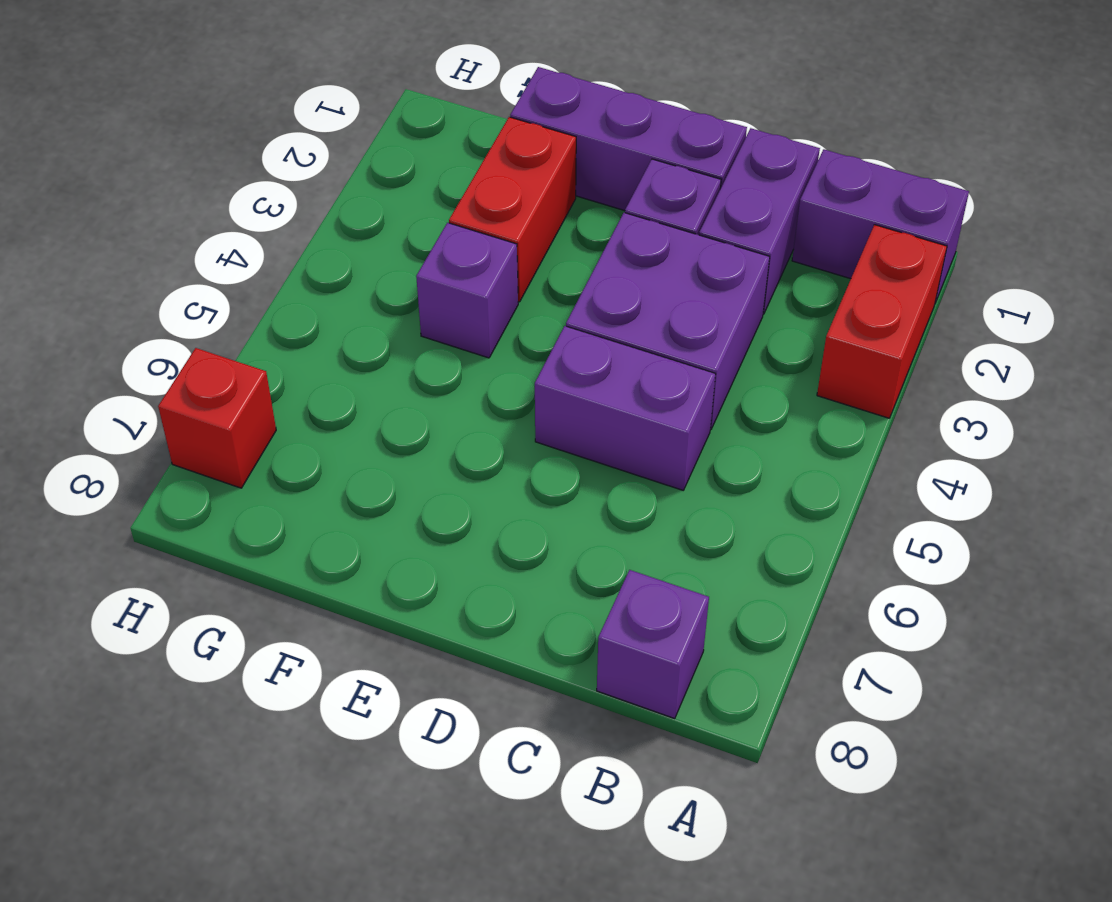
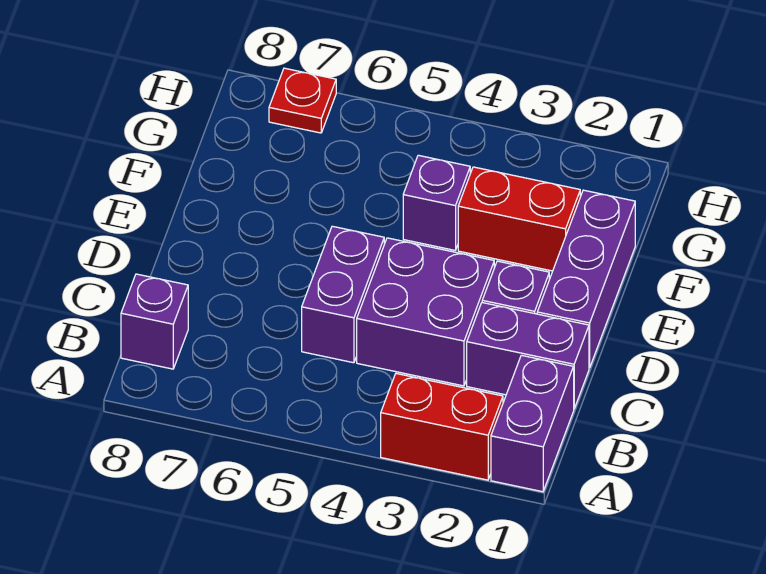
red brick H7 level 1 -> red plate H7 level 1

